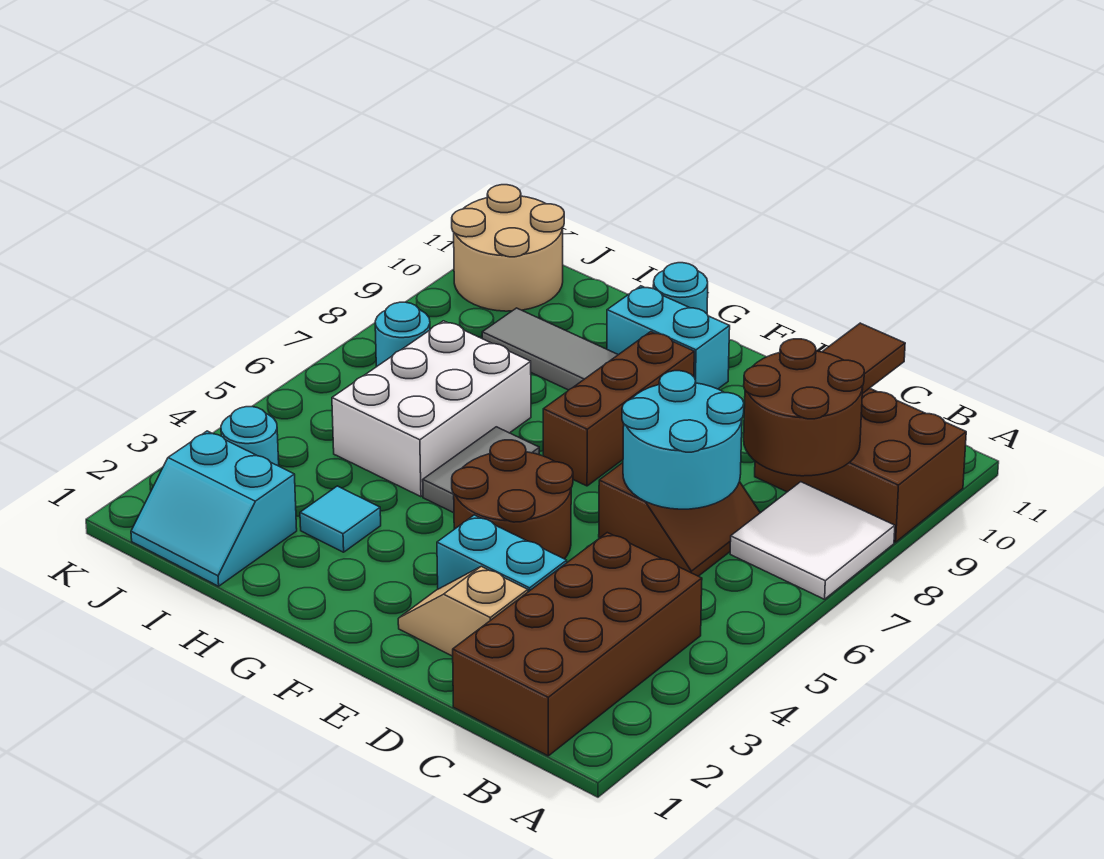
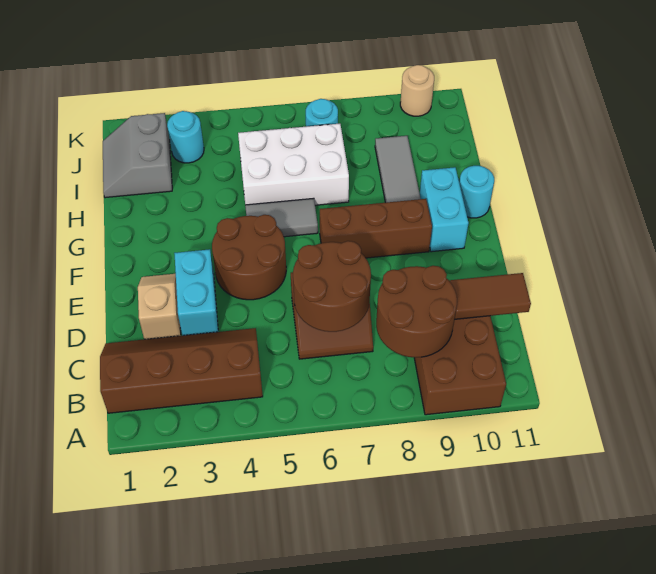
white tile A7:B8 level 1 -> none
brown brick B1:C4 level 1 -> brown slope B1:C4 level 1 top B
cyan round brick C6:D7 level 2 -> brown round brick C6:D7 level 2
cyan tile H3 level 1 -> none
cyan slope I1:J2 level 1 top 2 -> grey slope I1:J2 level 1 top 2
tan round brick J10:K11 level 1 -> tan round brick K10 level 1

